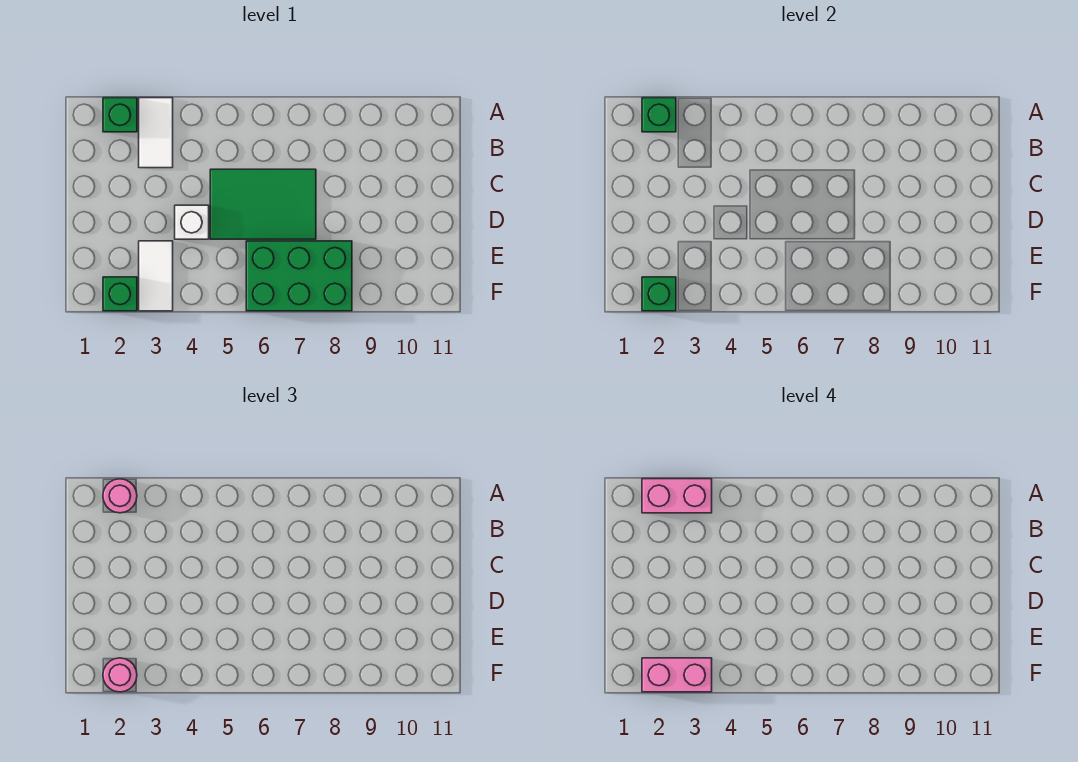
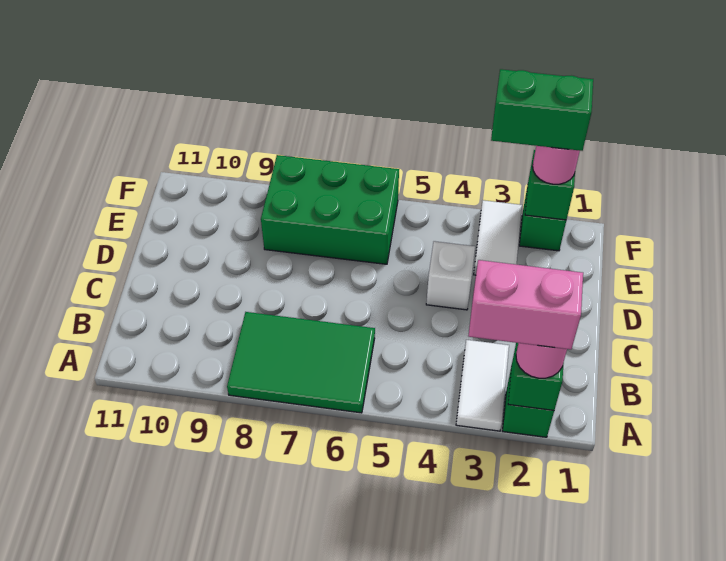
green tile C5:D7 level 1 -> green tile A6:B8 level 1
pink brick F2:F3 level 4 -> green brick F2:F3 level 4

